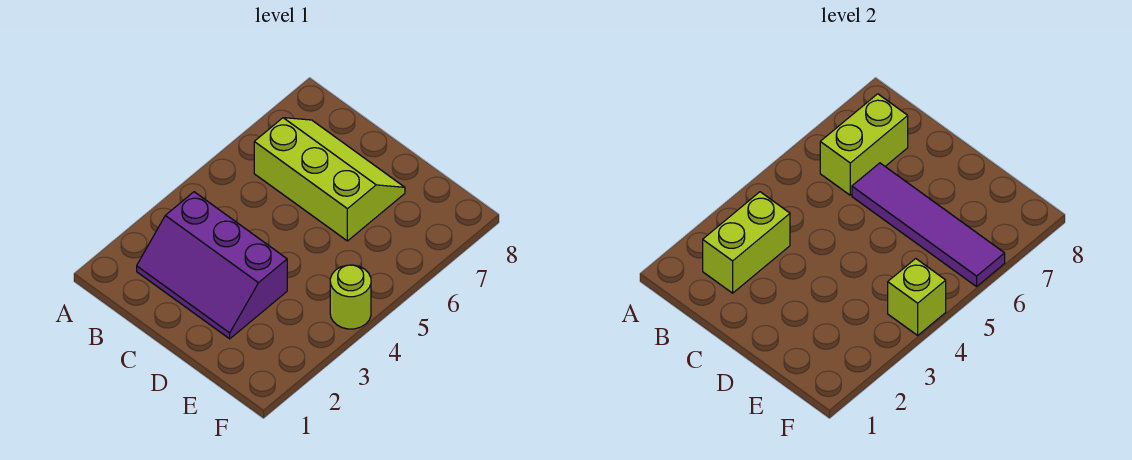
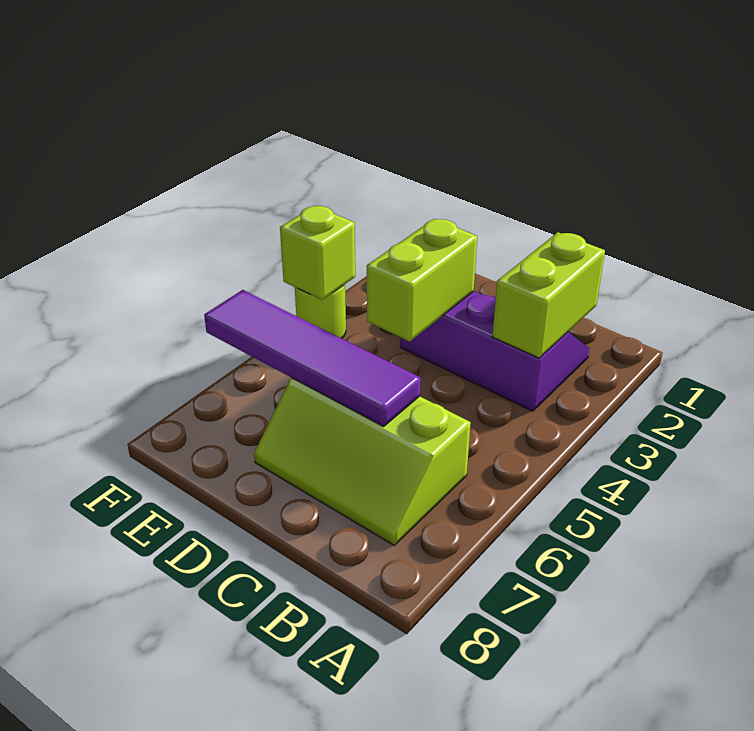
lime brick B6:B7 level 2 -> lime brick D3:D4 level 2

